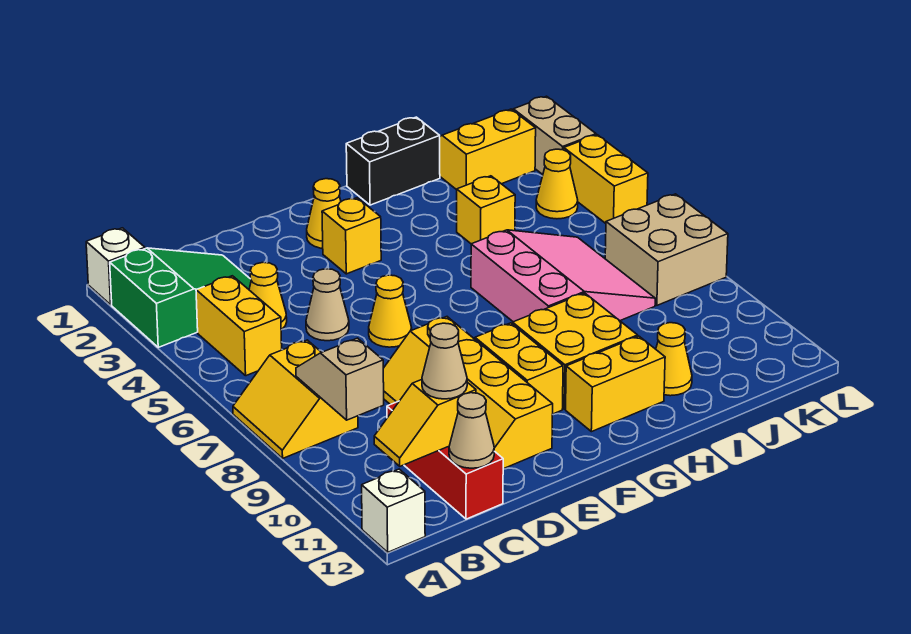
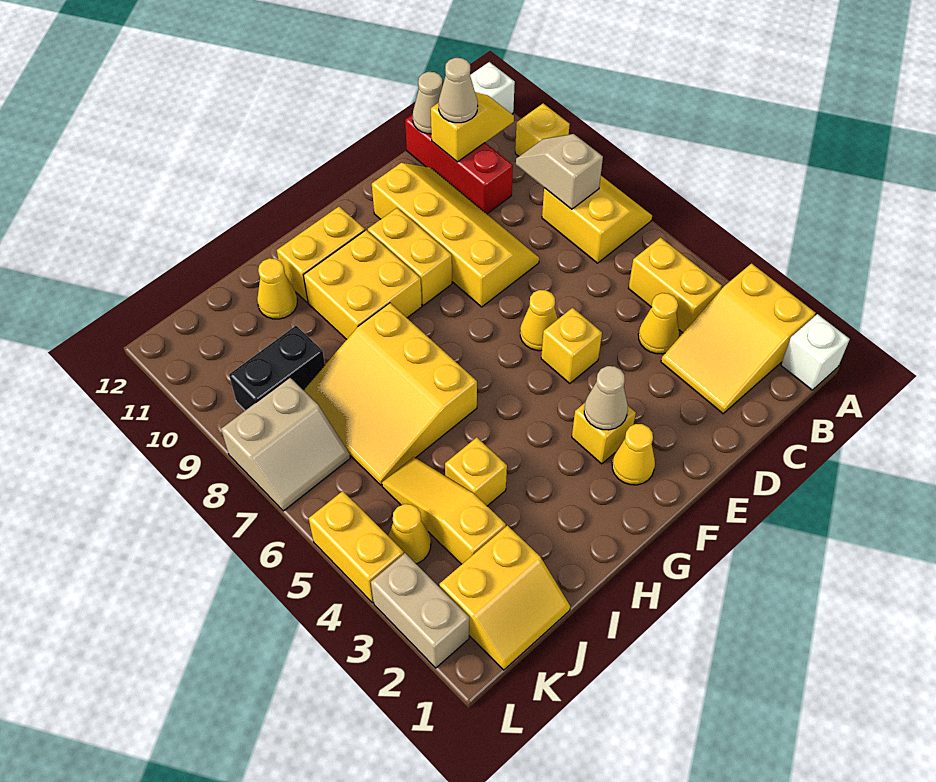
green slope A2:C3 level 1 top A -> yellow slope A2:C3 level 1 top A
none -> yellow brick A10 level 1
tan slope B8:B9 level 2 top 9 -> tan slope B8:B9 level 2 top 8
tan cone D5 level 1 -> tan cone F3 level 2
none -> yellow brick E5 level 1
black brick H1:I1 level 1 -> black brick J9:K9 level 1
pink slope H6:J8 level 1 top H -> yellow slope H6:J8 level 1 top H
none -> yellow slope J3:J5 level 1 top 3
tan brick K7:L8 level 1 -> tan slope K7:L8 level 1 top 8

